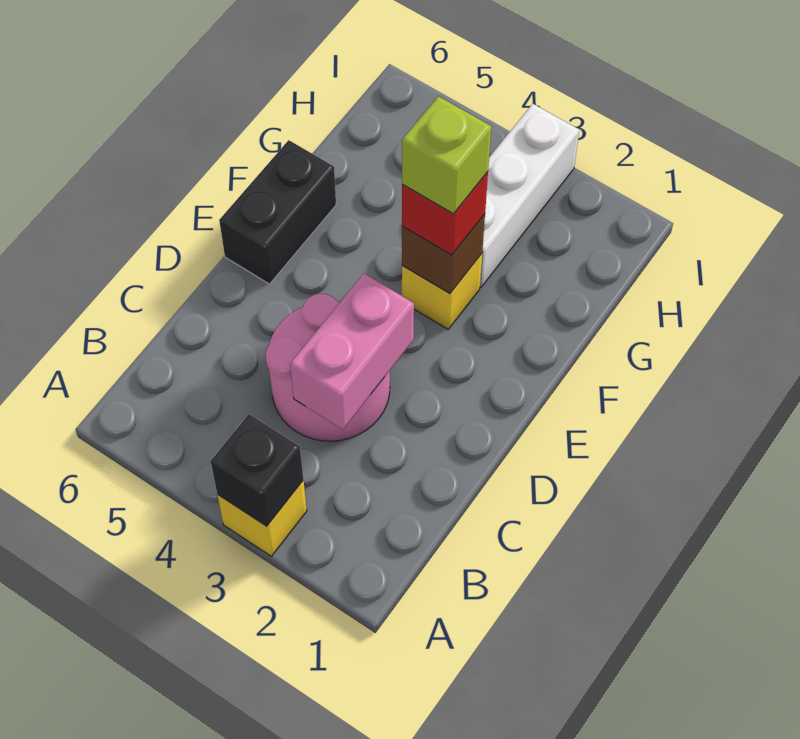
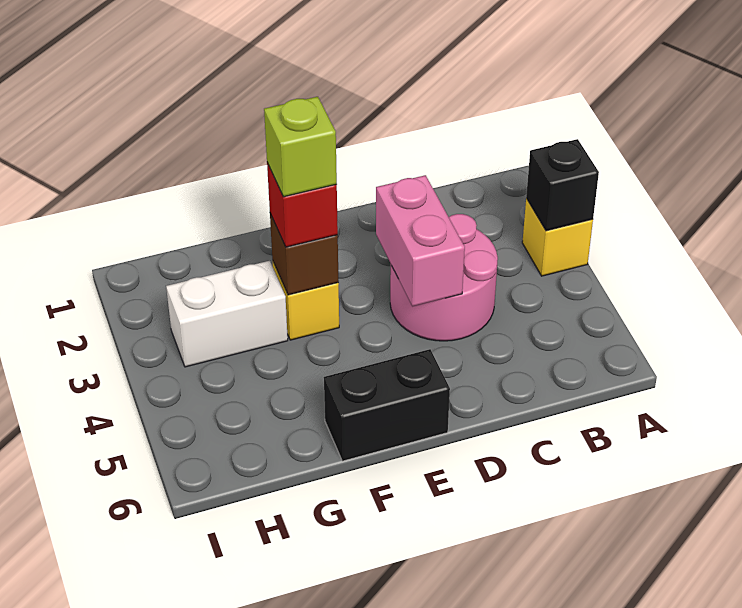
pink brick C3:D3 level 2 -> pink brick D3:D4 level 2
white brick G3:I3 level 1 -> white brick G3:H3 level 1

